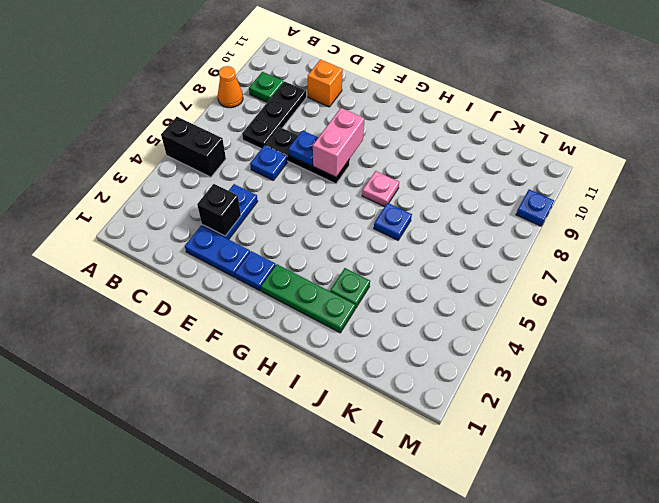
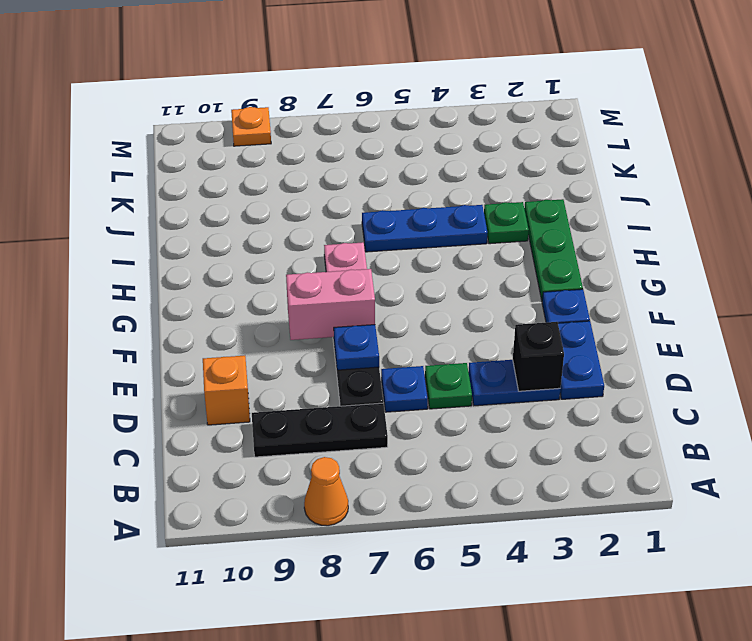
black brick A5:B5 level 1 -> none
green plate B9 level 1 -> green plate D5 level 1
blue plate I6 level 1 -> blue plate I4:I6 level 1
blue plate M9 level 1 -> orange plate M9 level 1

